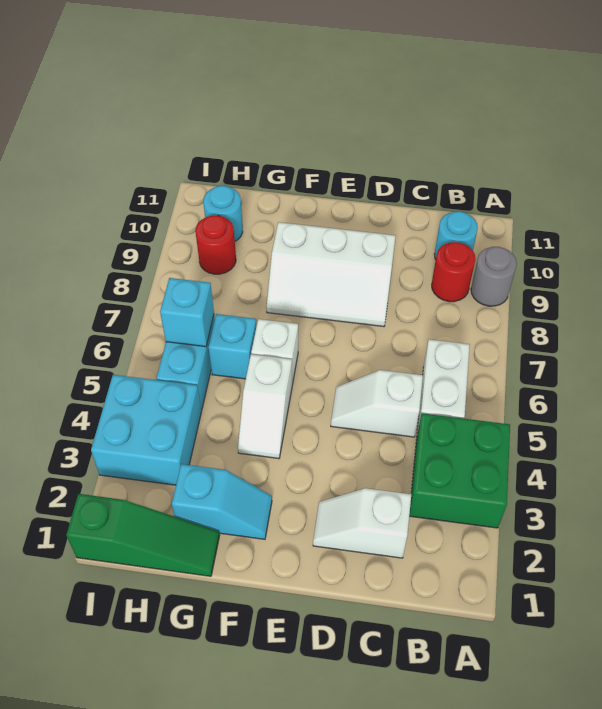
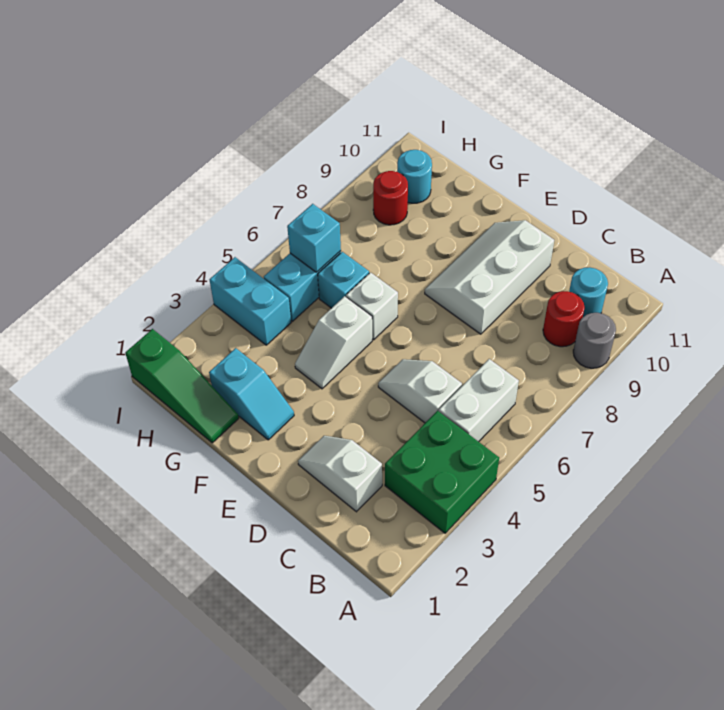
white slope D8:F9 level 1 top 9 -> white slope D8:E10 level 1 top D
cyan brick H3:I4 level 1 -> cyan brick H4:I4 level 1

